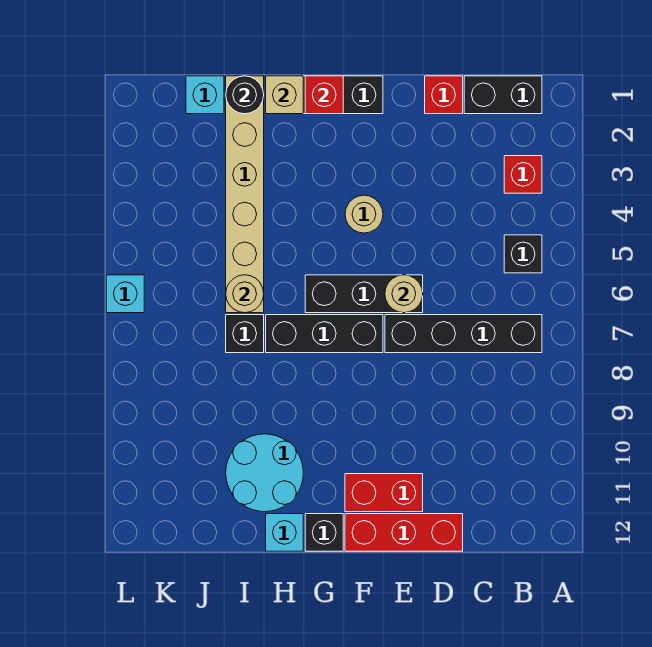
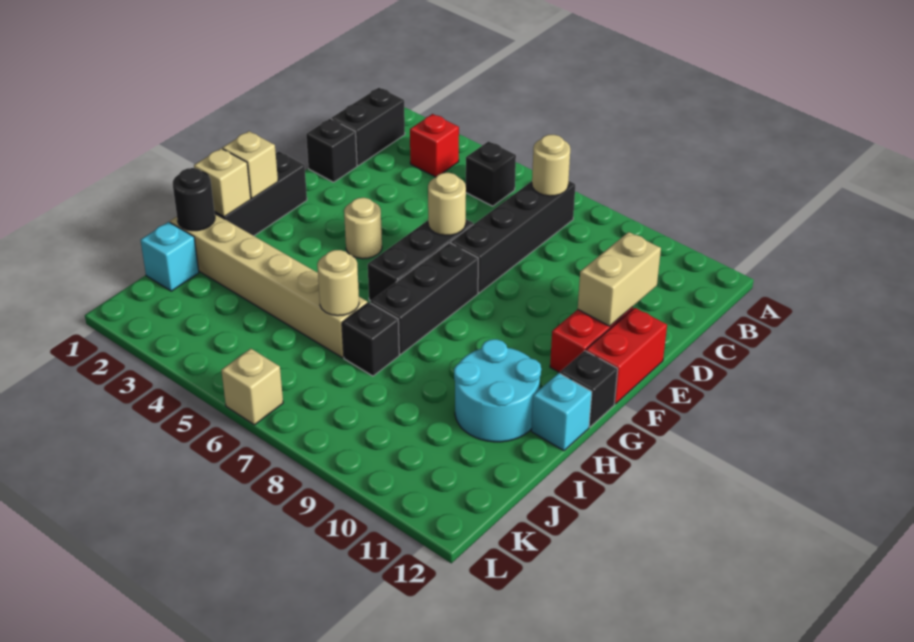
none -> tan round brick B7 level 2
red brick D1 level 1 -> black brick D1 level 1
none -> tan brick D11:E11 level 2
red brick D12:F12 level 1 -> red brick E12:F12 level 1
red brick G1 level 2 -> tan brick G1 level 2
cyan brick L6 level 1 -> tan brick L6 level 1

